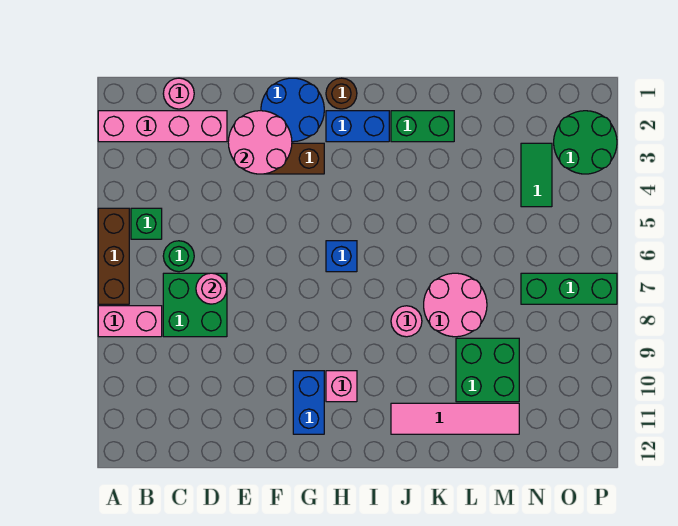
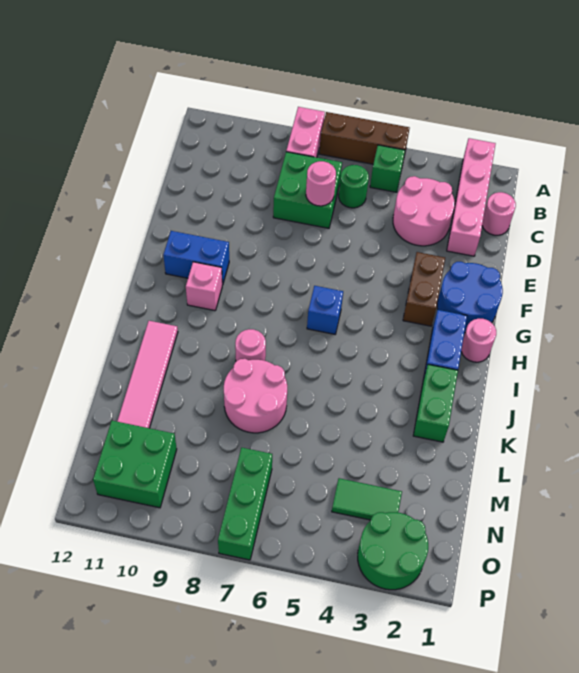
pink round brick E2:F3 level 2 -> pink round brick C3:D4 level 1
brown round brick H1 level 1 -> pink round brick H1 level 1
green brick L9:M10 level 1 -> green brick N10:O11 level 1

